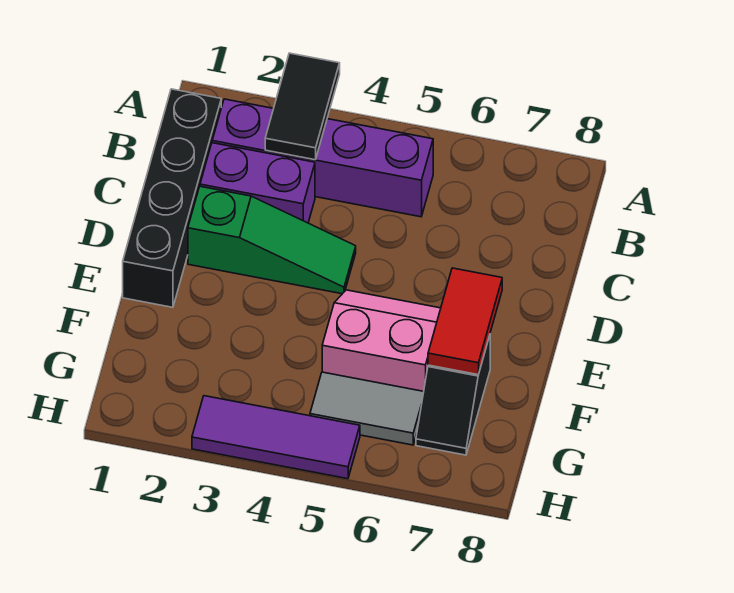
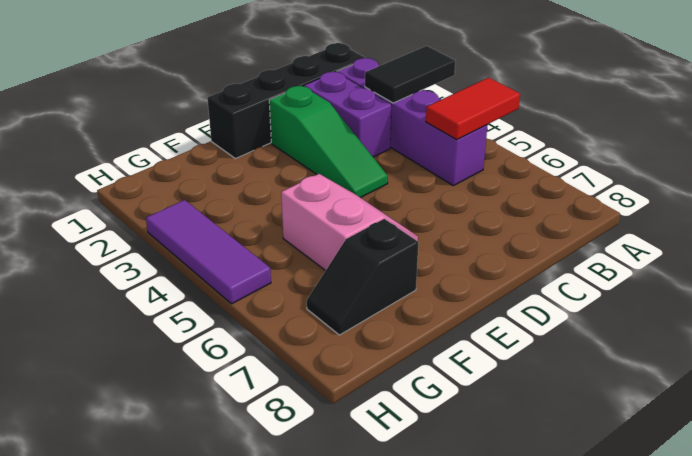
red tile E7:F7 level 2 -> red tile A5:B5 level 2
grey tile G5:G6 level 1 -> none

